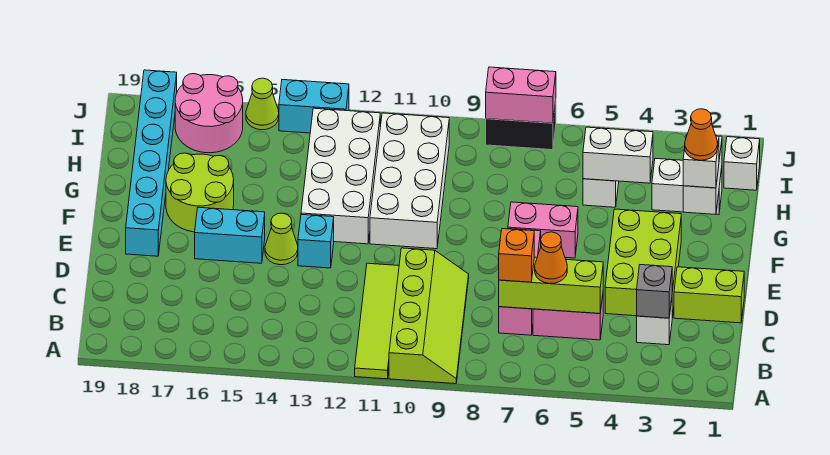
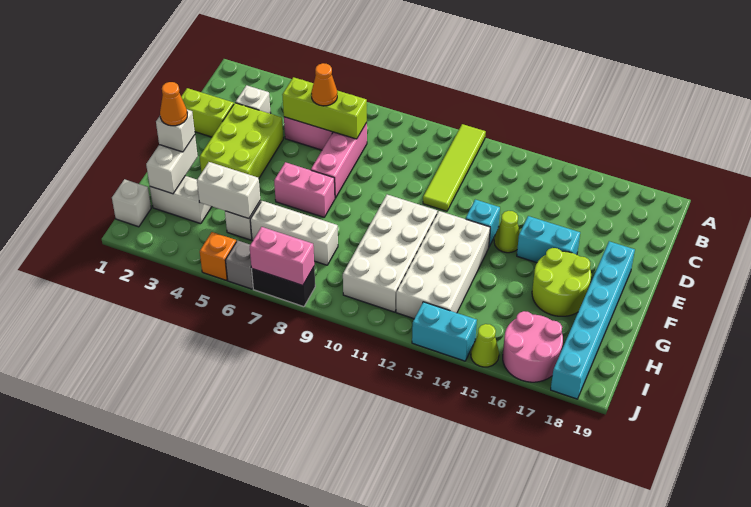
lime slope A9:D10 level 1 top 10 -> none
grey brick C3 level 2 -> grey brick J6 level 1
orange brick C7 level 3 -> orange brick J5 level 1
none -> white brick H6:H8 level 1

